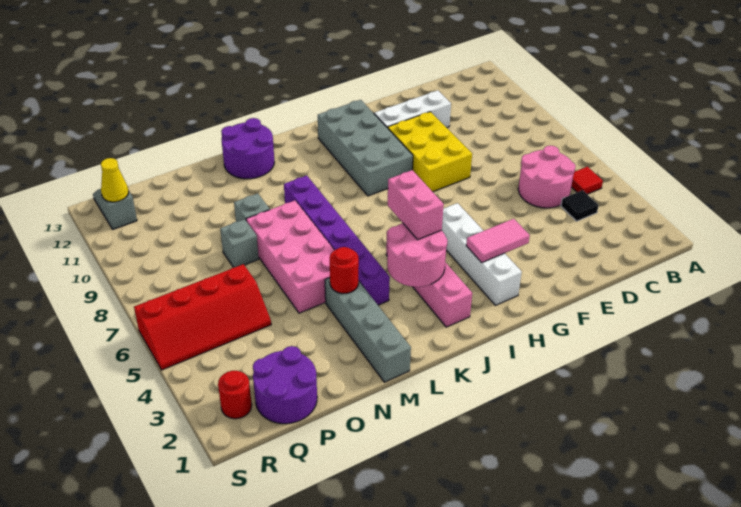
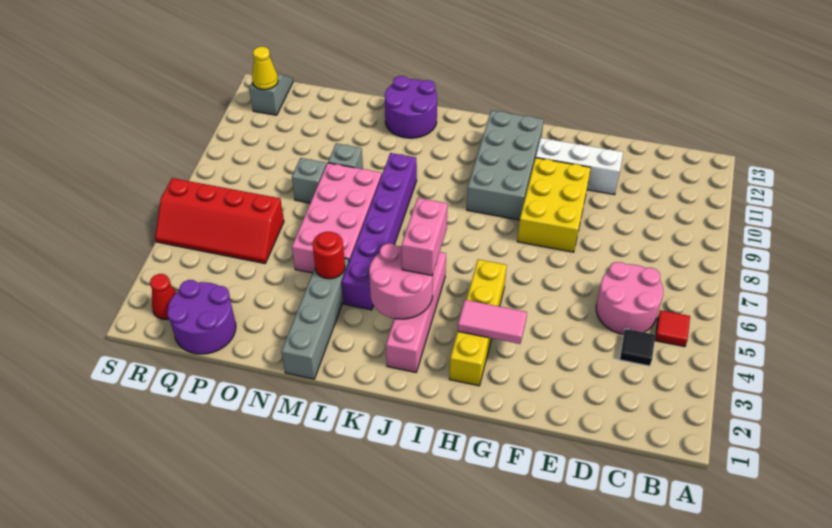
white brick H2:H5 level 1 -> yellow brick H2:H5 level 1
red round brick R2 level 1 -> red cone R2 level 1

